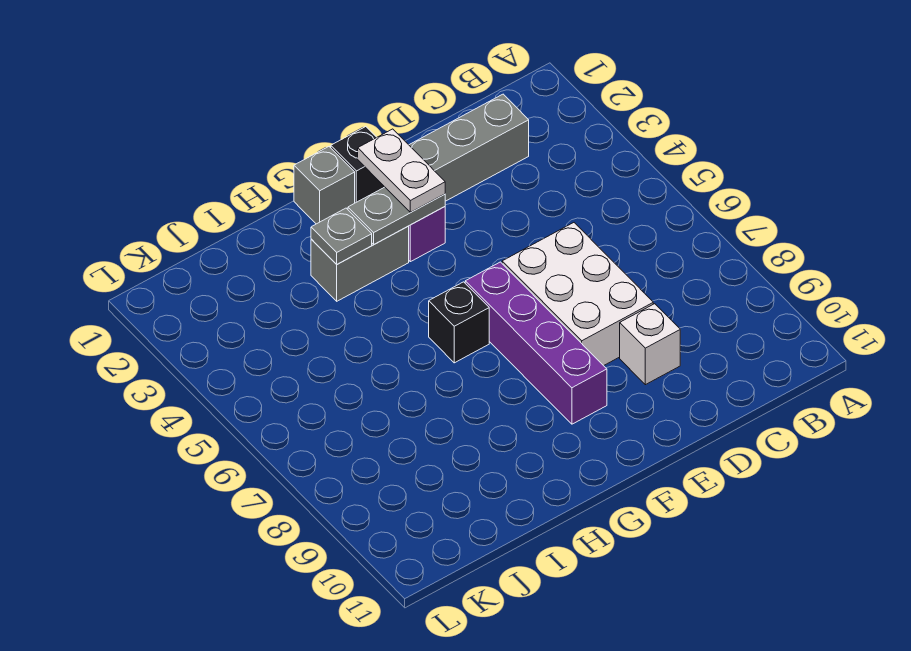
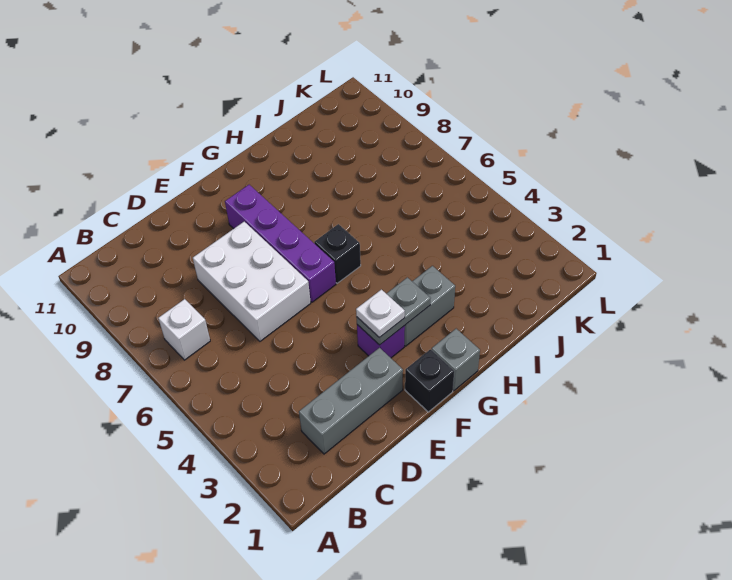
white brick D9 level 1 -> white brick B7 level 1
white plate F2:F3 level 3 -> white plate F3 level 3
grey plate H3 level 2 -> none

